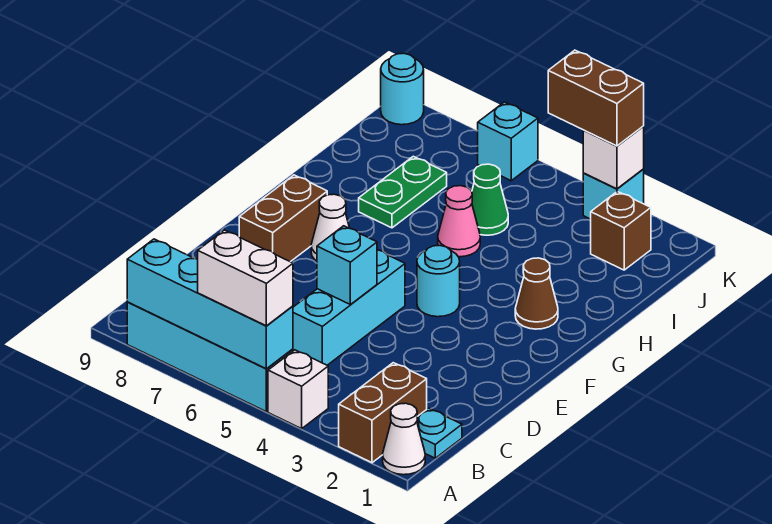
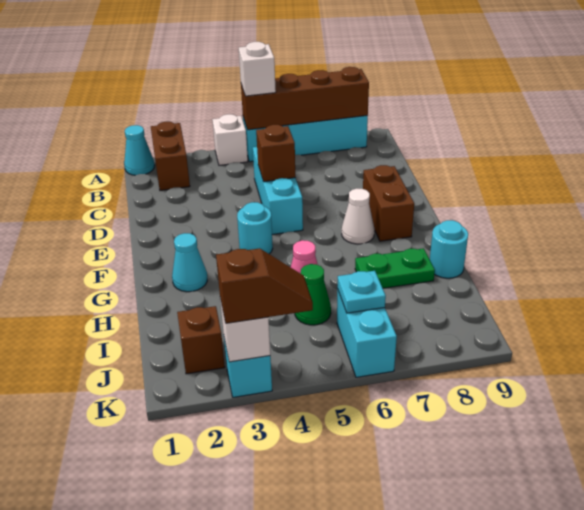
white cone A1 level 1 -> cyan cone A1 level 1
cyan brick A5:A8 level 2 -> brown brick A5:A8 level 2
white brick A5:A6 level 3 -> white brick A5 level 3
cyan plate B1 level 1 -> cyan plate J6 level 2
cyan brick D5 level 2 -> brown brick D5 level 2
brown cone G2 level 1 -> cyan cone G2 level 1
green plate H7:I7 level 1 -> green plate H7:H8 level 1
brown brick K3:K4 level 3 -> brown slope K3:K4 level 3 top 3
cyan brick K6 level 1 -> cyan brick J6:K6 level 1
cyan round brick K9 level 1 -> cyan round brick H9 level 1

